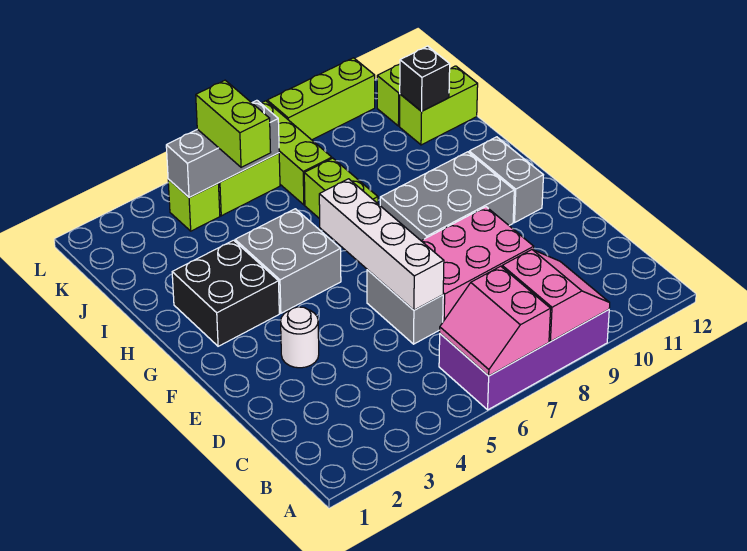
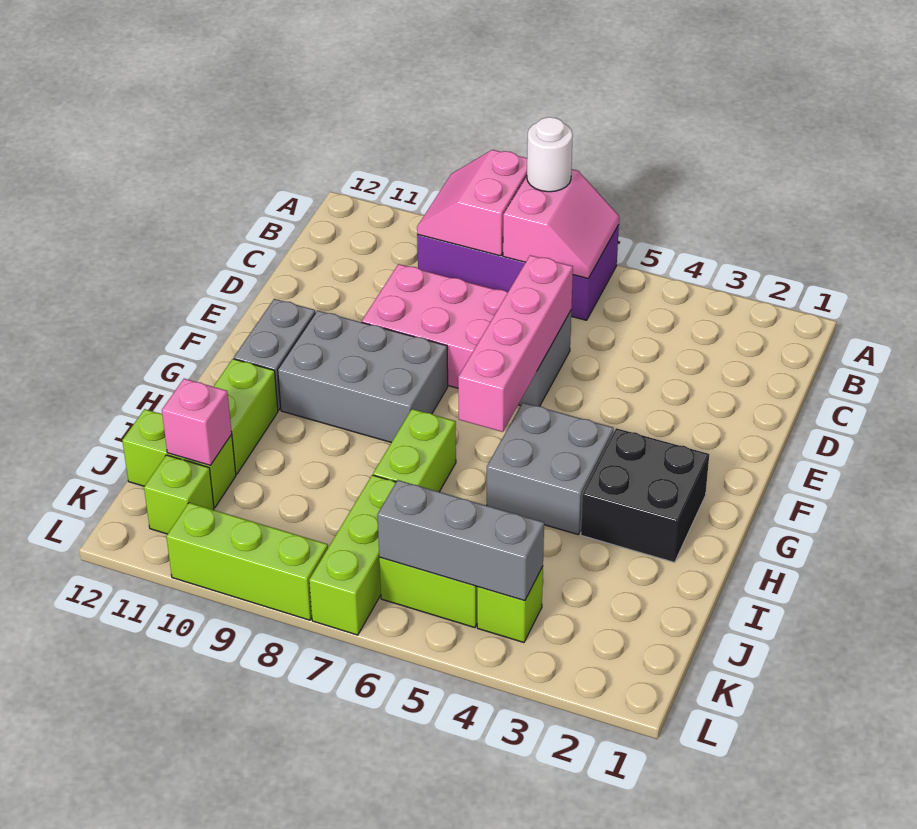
white brick D6:G6 level 2 -> pink brick D6:G6 level 2
white round brick E3 level 1 -> white round brick A7 level 3
lime brick J5:K5 level 3 -> lime brick H11:I11 level 1
black brick J11 level 2 -> pink brick J11 level 2

